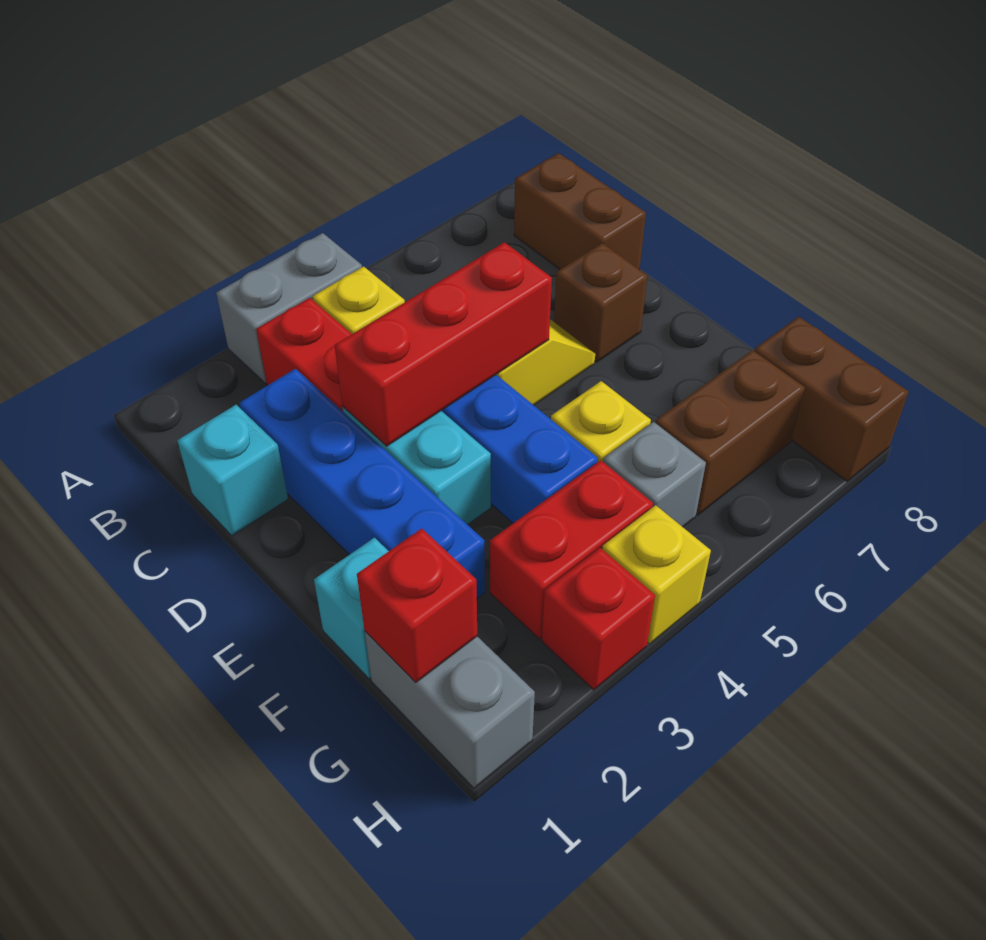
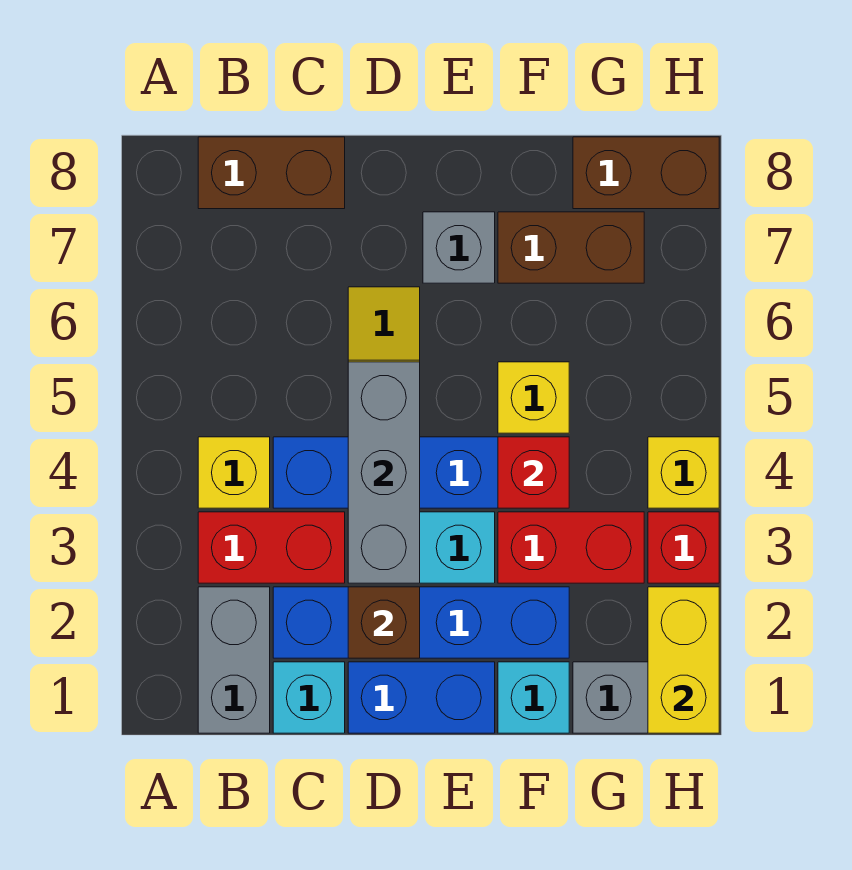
grey brick A3:A4 level 1 -> grey brick B1:B2 level 1
none -> blue brick D1:E1 level 1
red brick D3:D5 level 2 -> grey brick D3:D5 level 2
brown brick D7 level 1 -> brown brick D2 level 2
red brick G1 level 2 -> red brick F4 level 2
red brick G3:G4 level 1 -> red brick F3:G3 level 1
grey brick G5 level 1 -> grey brick E7 level 1
brown brick G6:G7 level 1 -> brown brick F7:G7 level 1
none -> yellow brick H1:H2 level 2

